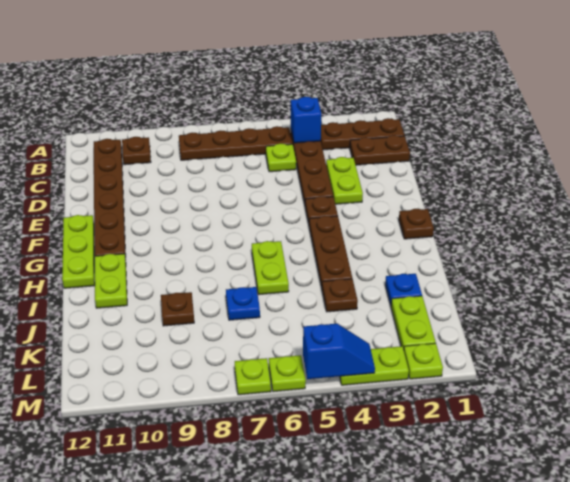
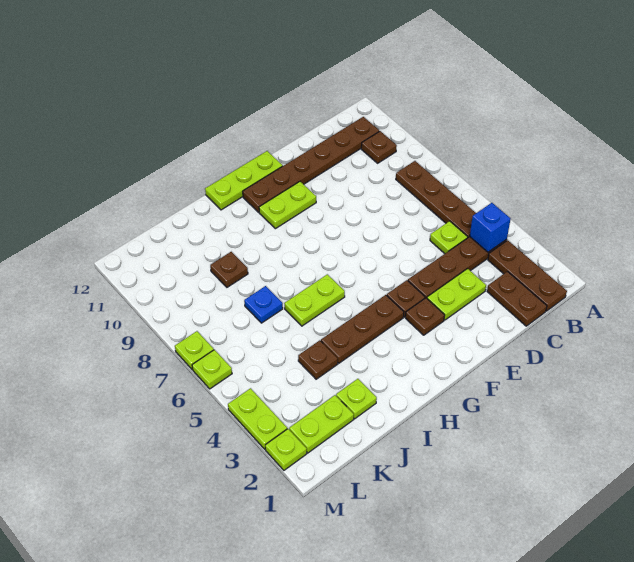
brown plate G1 level 1 -> brown plate F3 level 1
lime plate H11:I11 level 1 -> lime plate F10:G10 level 1
blue plate J2 level 1 -> lime plate J2 level 1
blue slope M4:M5 level 2 top 5 -> none

